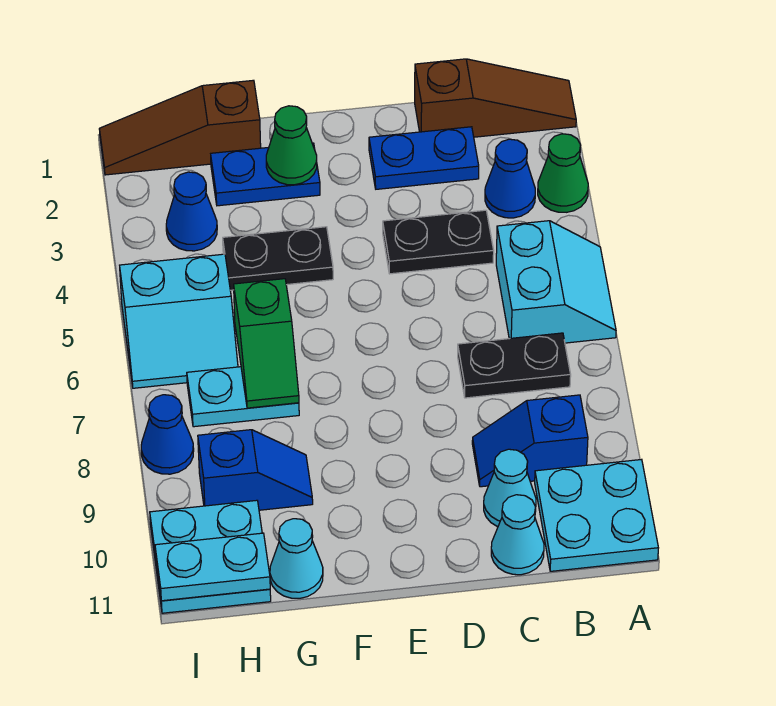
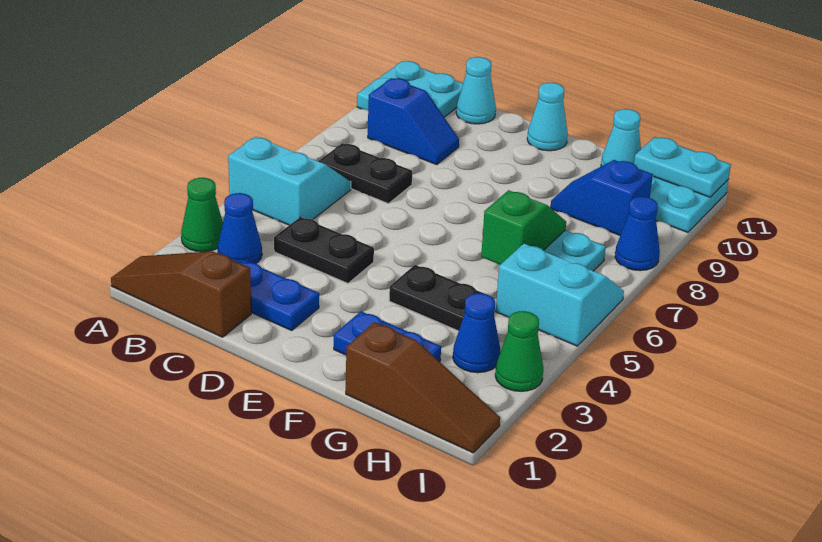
cyan slope A5:B6 level 1 top B -> cyan slope A5:B6 level 1 top 5
cyan cone C10 level 1 -> cyan cone E11 level 1
green cone F2 level 2 -> green cone I3 level 1

